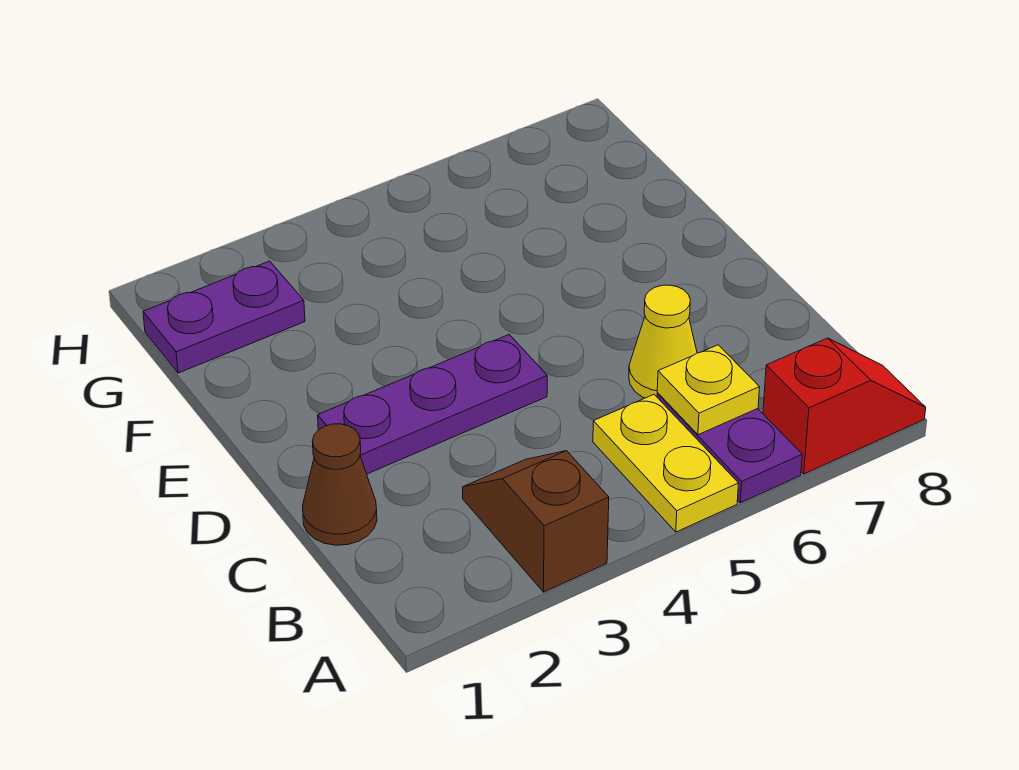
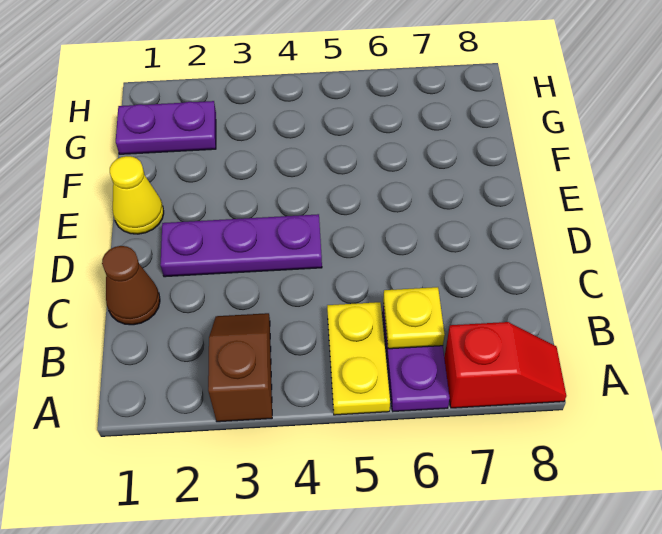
yellow cone C6 level 1 -> yellow cone E1 level 1

